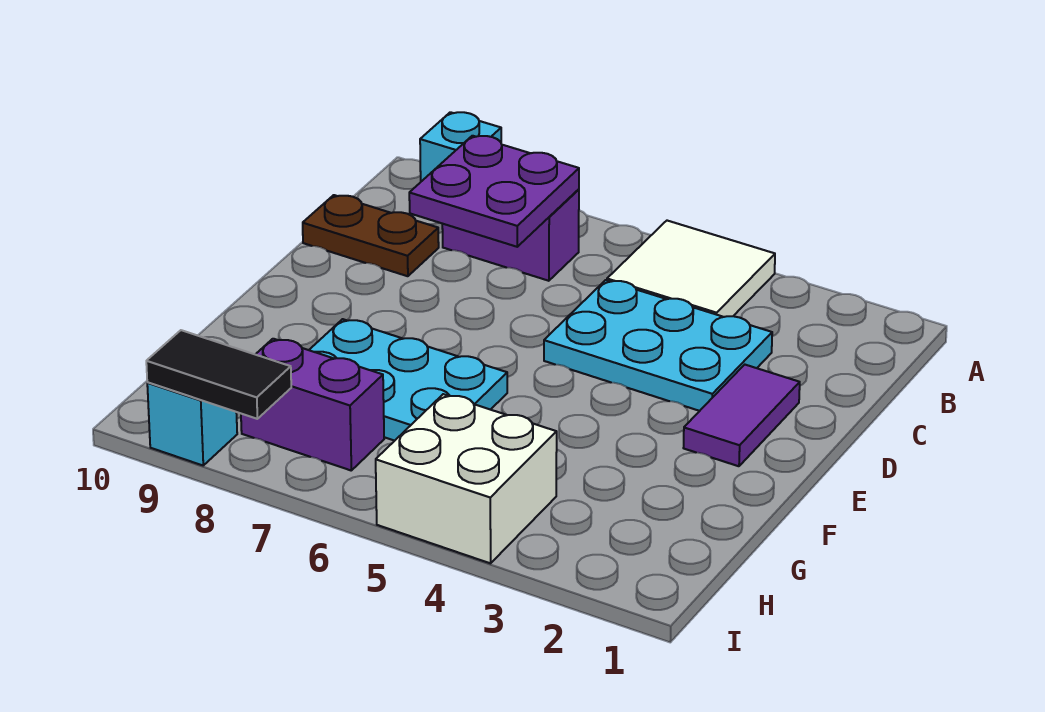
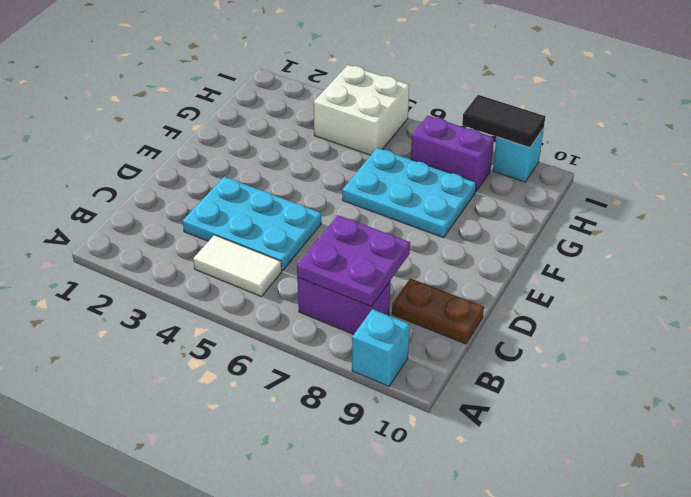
white tile A4:B5 level 1 -> white tile B4:B5 level 1
purple tile D2:E2 level 1 -> none

